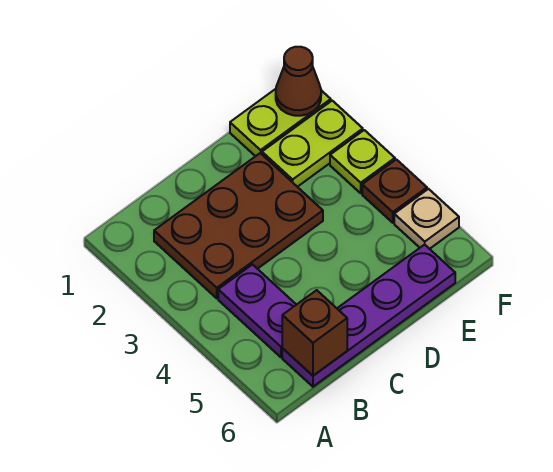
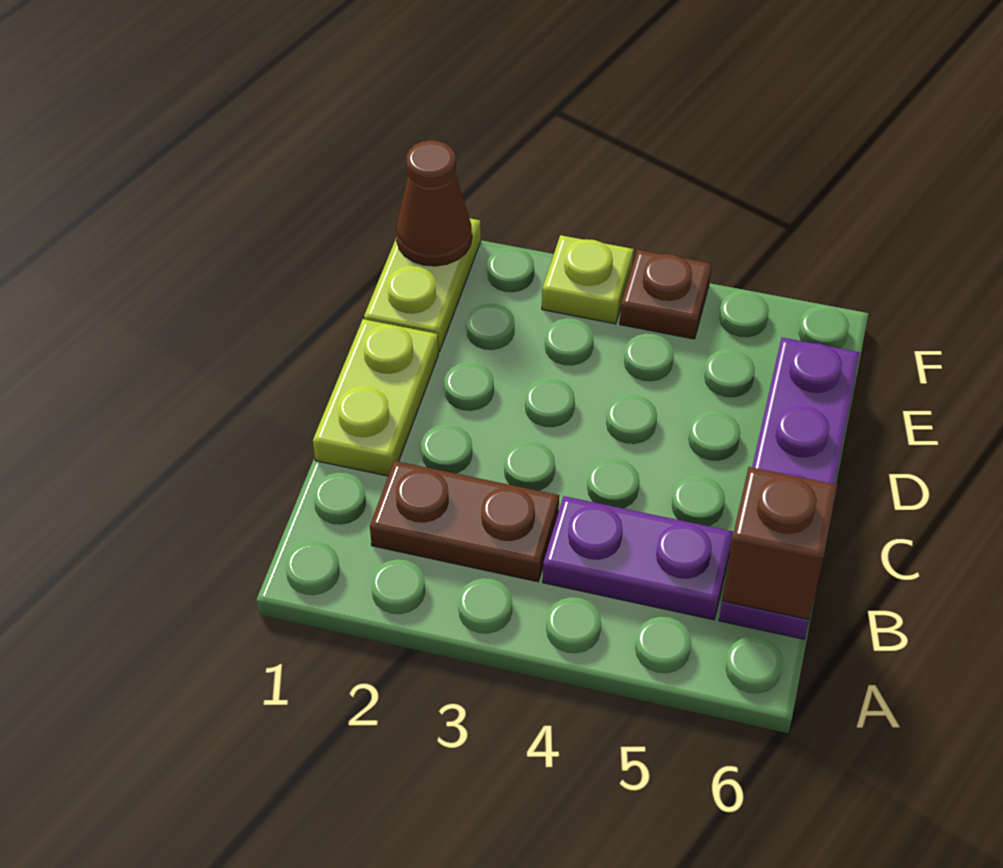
brown plate B2:D3 level 1 -> brown plate B2:B3 level 1
lime plate E2:F2 level 1 -> lime plate C1:D1 level 1
tan plate F5 level 1 -> none

